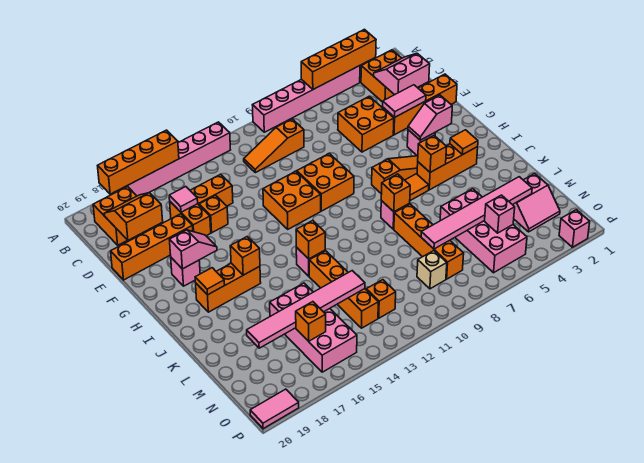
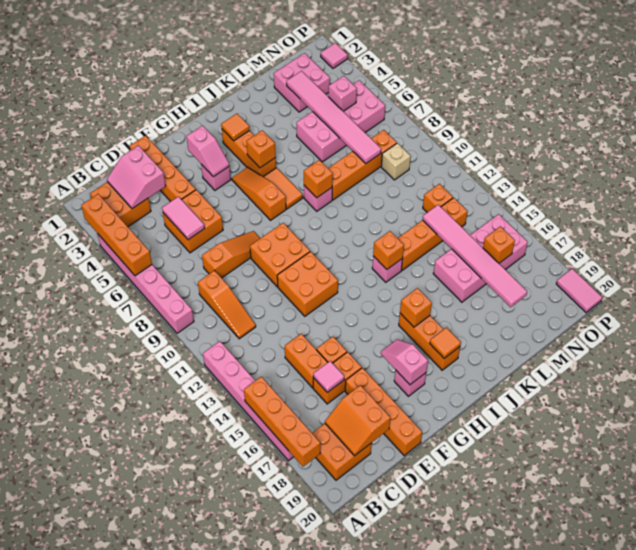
none -> orange slope D8:F8 level 1 top D
pink tile E3:E4 level 2 -> pink tile D5:D6 level 2
pink slope M2:N3 level 1 top M -> pink brick M2:N3 level 1
pink brick P2 level 1 -> pink tile P2 level 1

